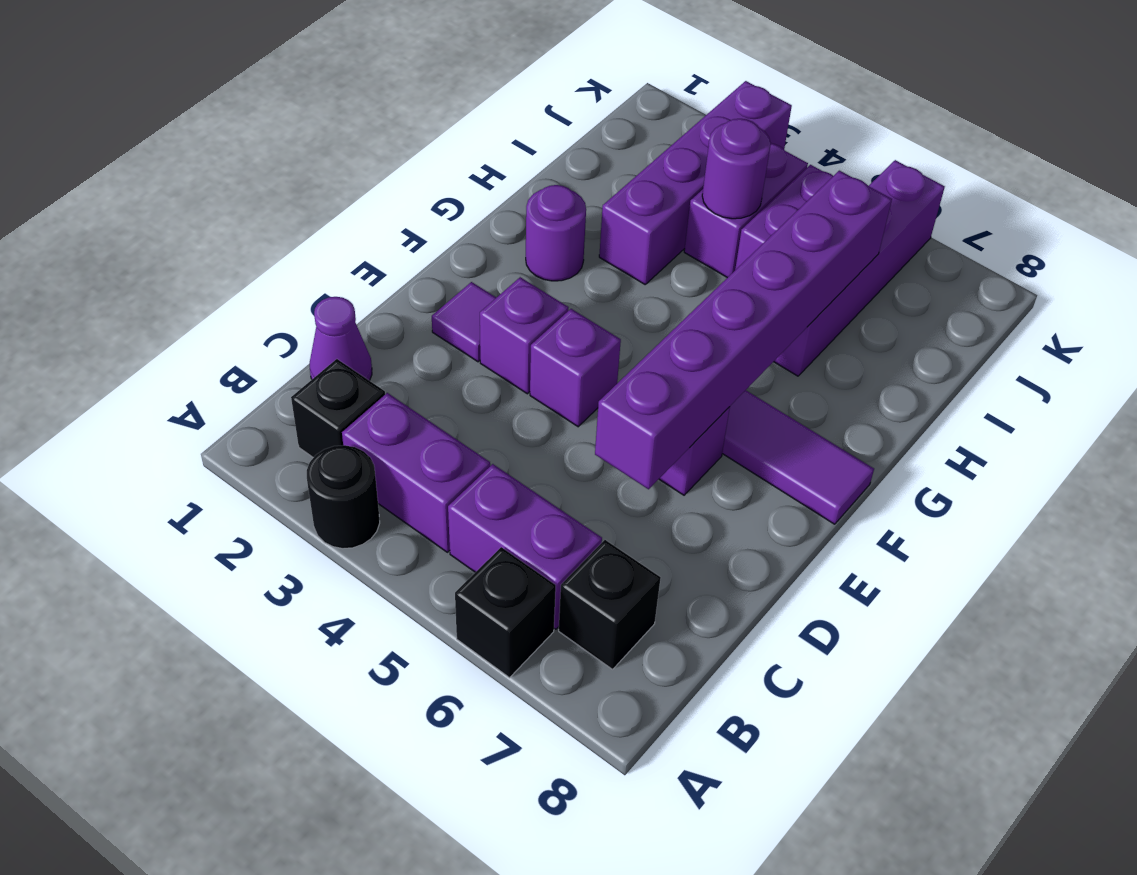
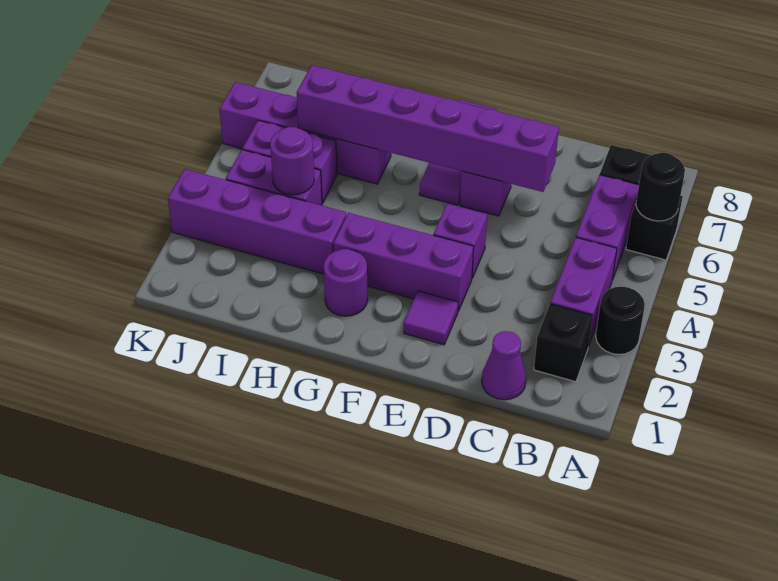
none -> black round brick A6 level 2
purple brick E3 level 1 -> purple brick E3:G3 level 1

